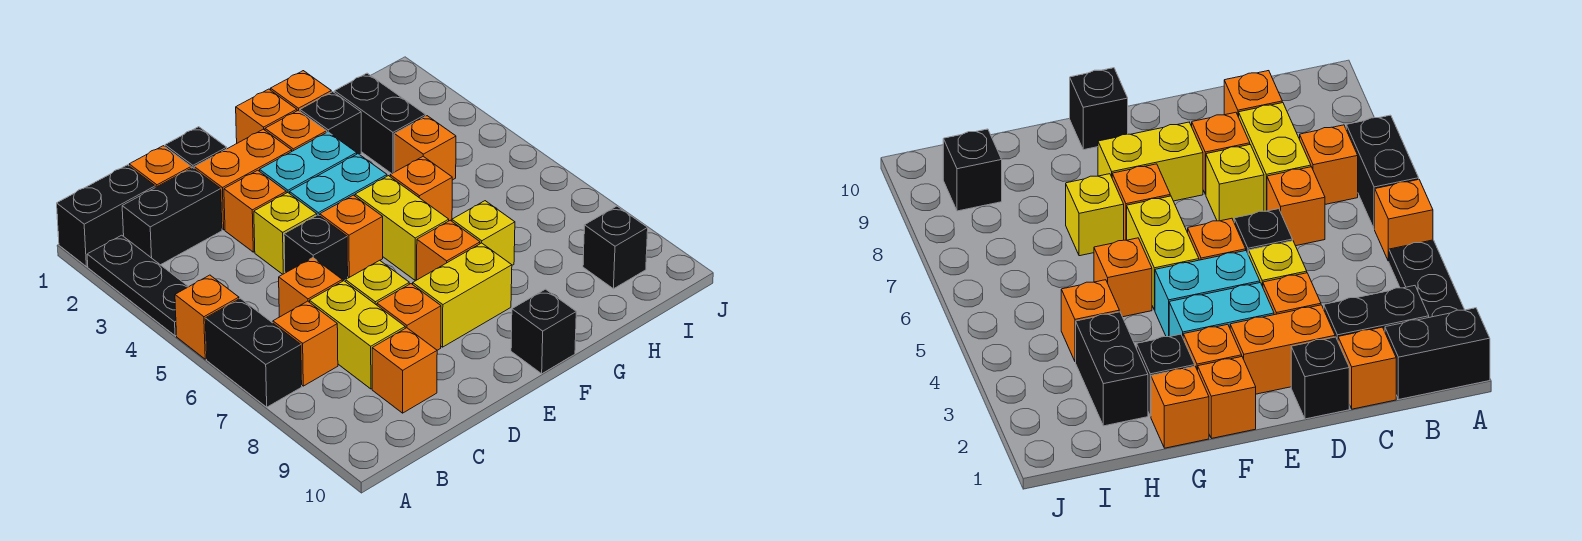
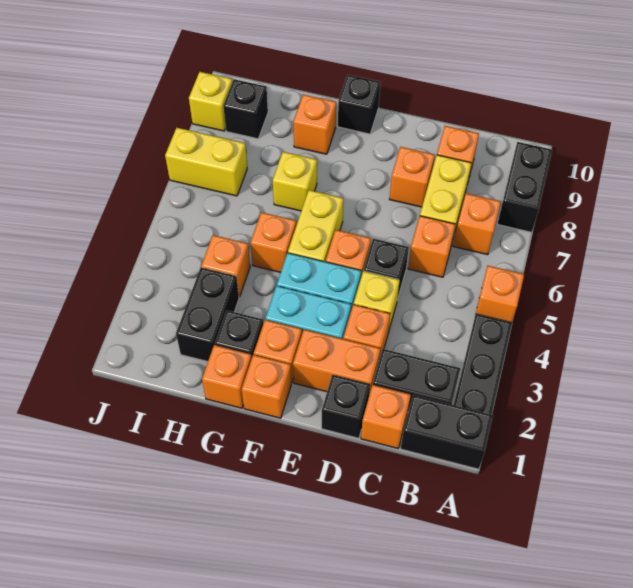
black brick A6:A7 level 1 -> black brick A8:A9 level 1
yellow brick D7 level 1 -> yellow brick J9 level 1
yellow brick E8:F8 level 1 -> yellow brick I7:J7 level 1
orange brick F7 level 1 -> orange brick G9 level 1

